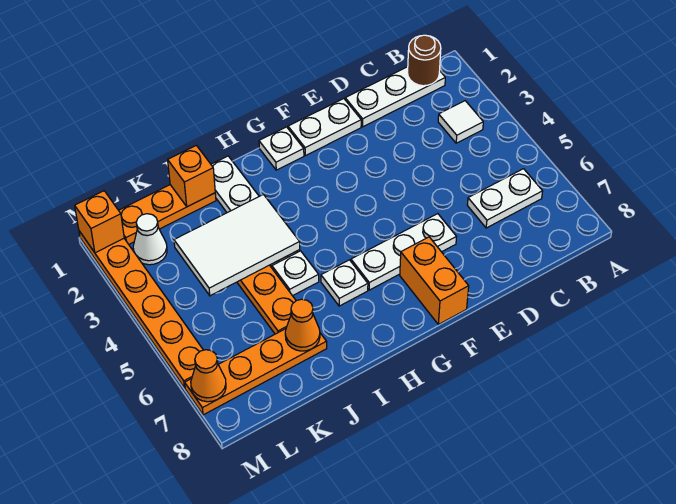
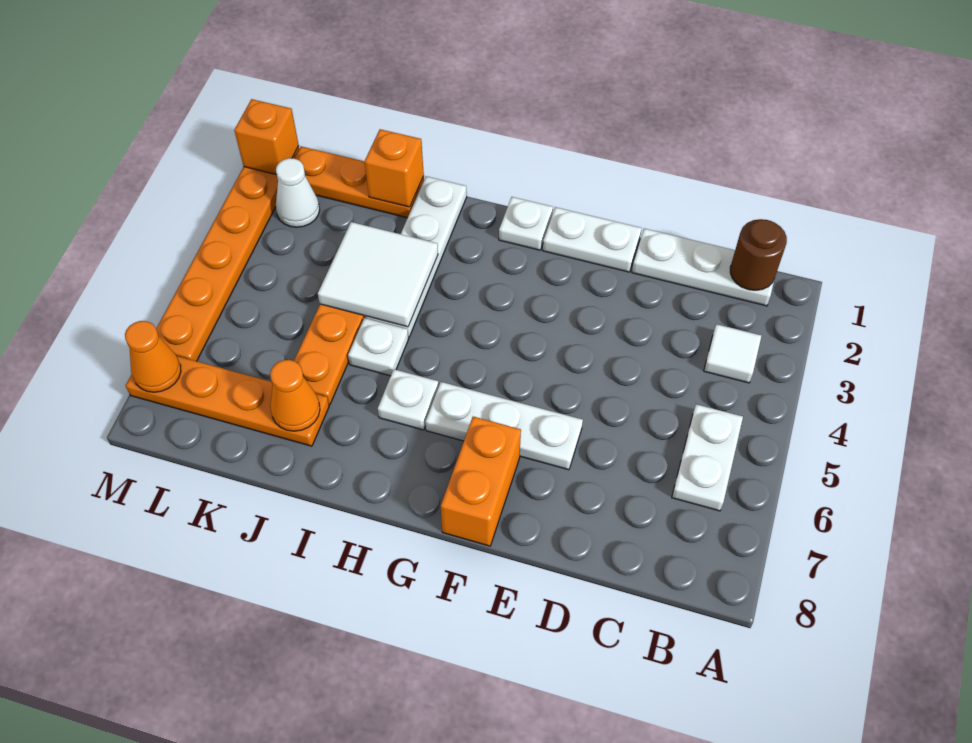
white plate B6:C6 level 1 -> white plate B5:B6 level 1
white tile I3:K4 level 2 -> white tile I3:J4 level 2

